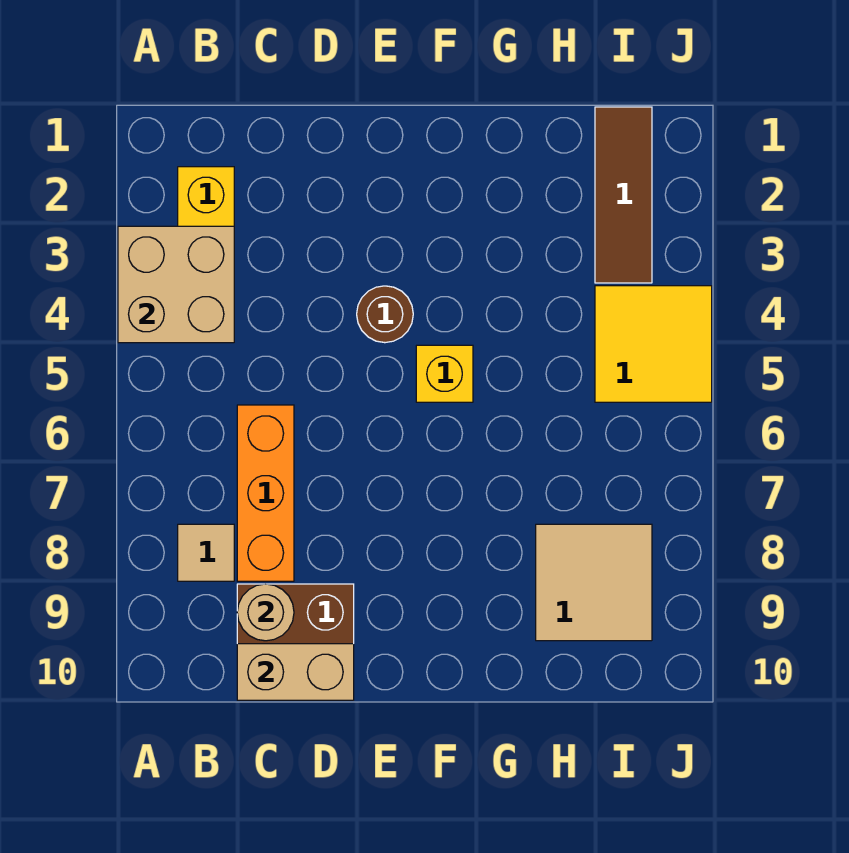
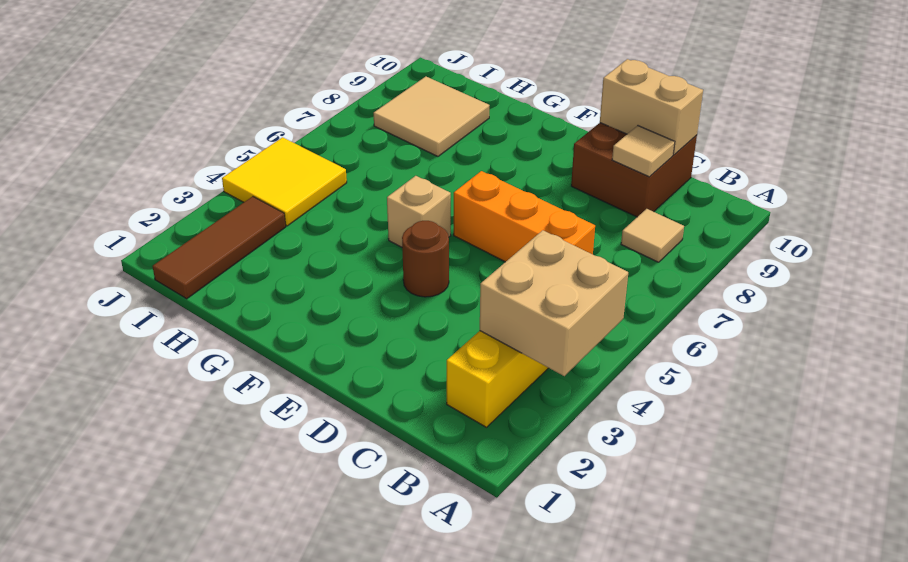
orange brick C6:C8 level 1 -> orange brick C6:E6 level 1
tan round brick C9 level 2 -> tan tile C9 level 2
yellow brick F5 level 1 -> tan brick F5 level 1

